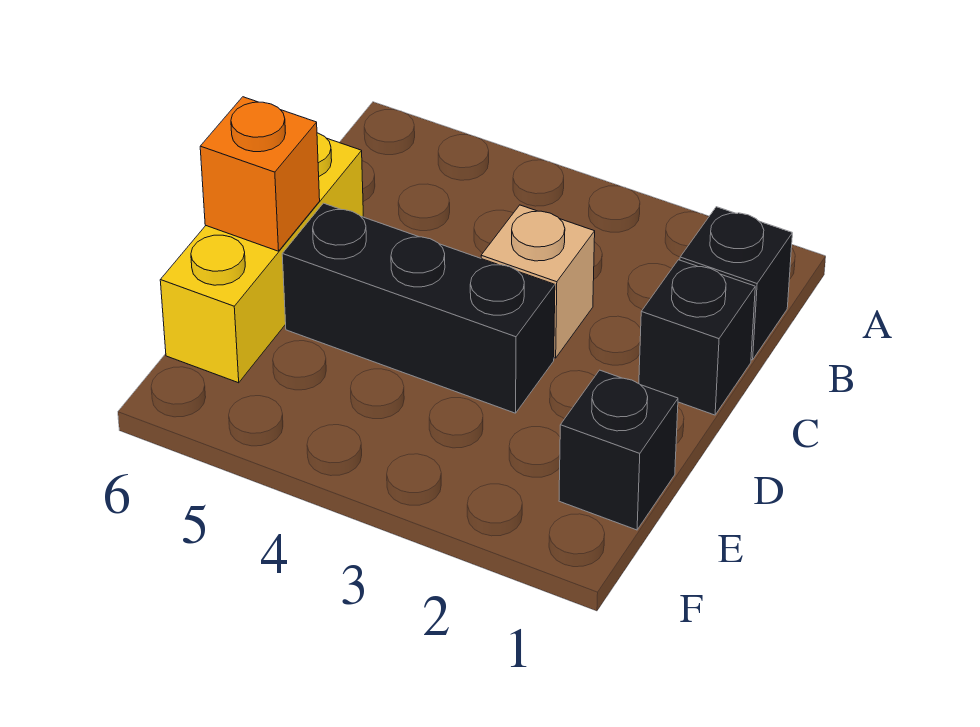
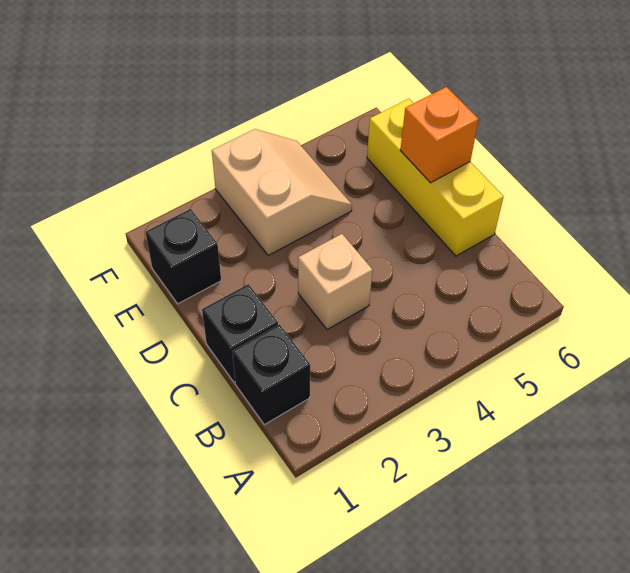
black brick D3:D5 level 1 -> none
none -> tan slope E3:F4 level 1 top 3

